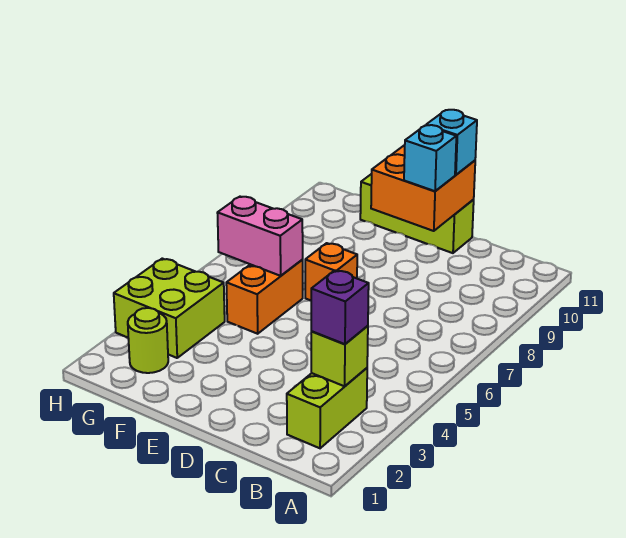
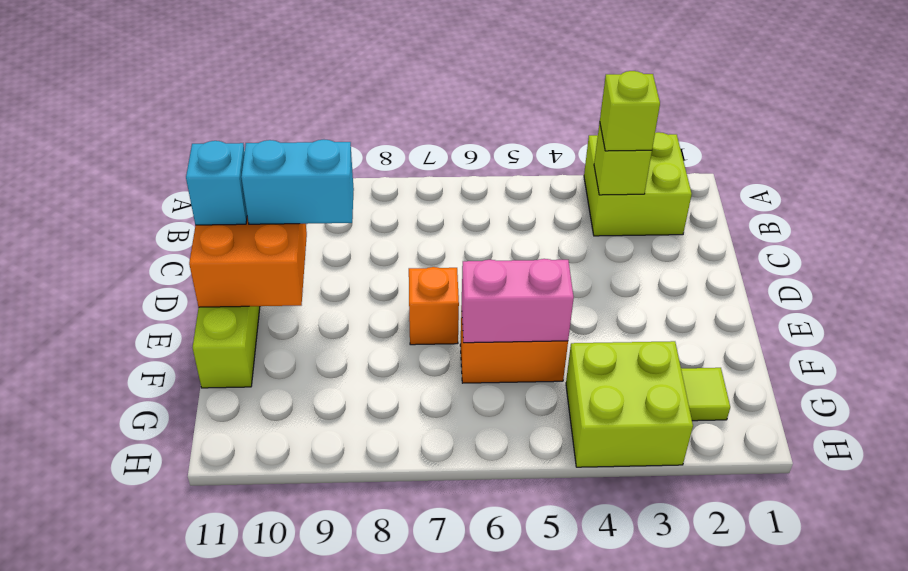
lime brick B2:B3 level 1 -> lime brick A2:B3 level 1
purple brick B3 level 3 -> lime brick B3 level 3
cyan brick D10 level 3 -> cyan brick D9:D10 level 3
pink brick F6:G6 level 2 -> pink brick F5:F6 level 2
lime round brick G2 level 1 -> lime tile G2 level 1

